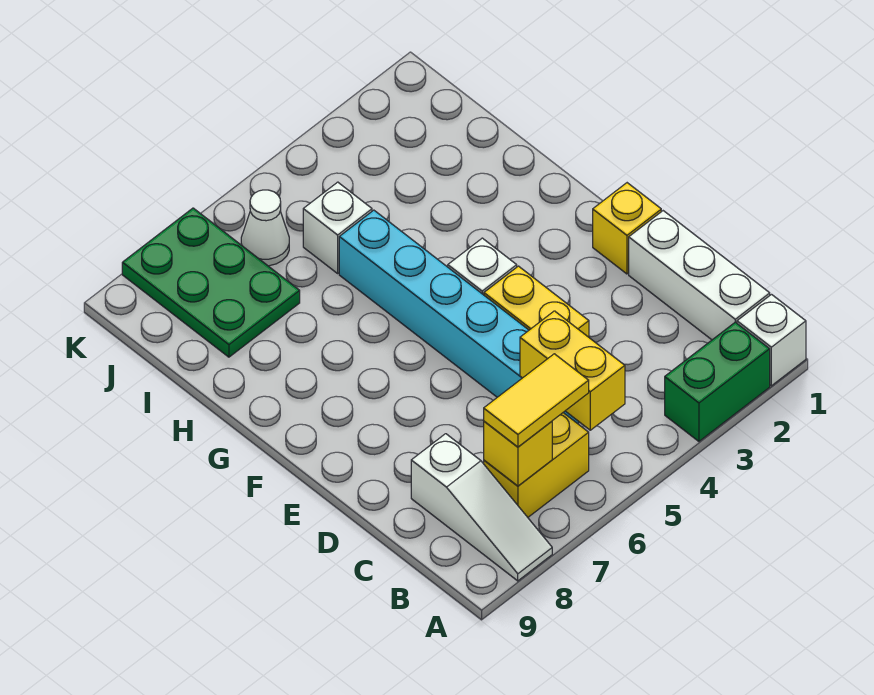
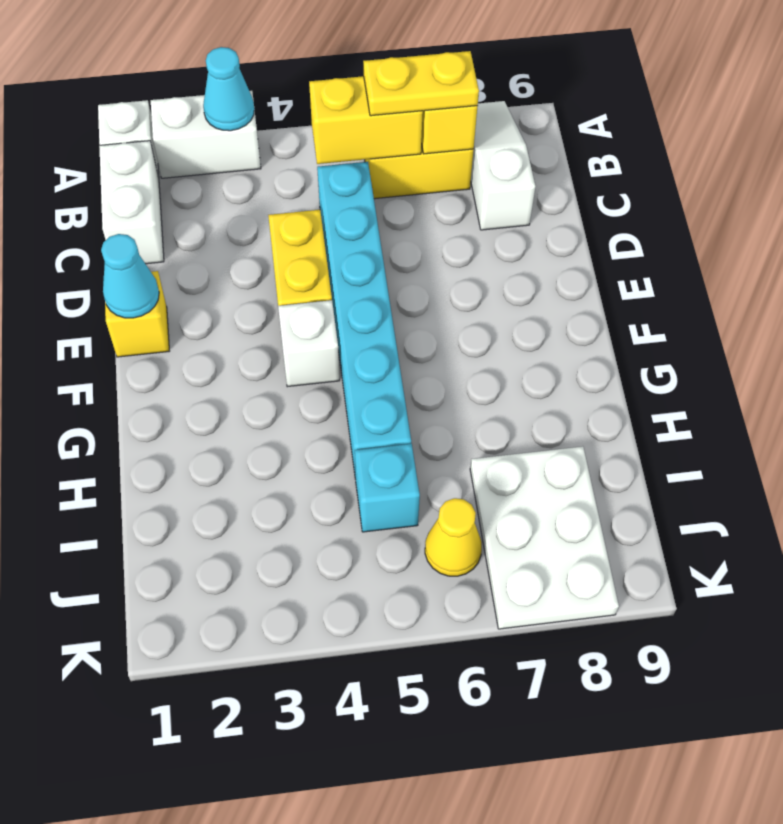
green brick A2:A3 level 1 -> white brick A2:A3 level 1
none -> cyan cone A3 level 2
white brick B1:D1 level 1 -> white brick B1:C1 level 1
yellow brick B5:C5 level 2 -> yellow brick B5:B6 level 2
yellow tile B6:B7 level 3 -> yellow plate B6:B7 level 3
none -> cyan cone E1 level 2
white brick I5 level 1 -> cyan brick I5 level 1
green plate I7:K8 level 1 -> white plate I7:K8 level 1
white cone J6 level 1 -> yellow cone J6 level 1

